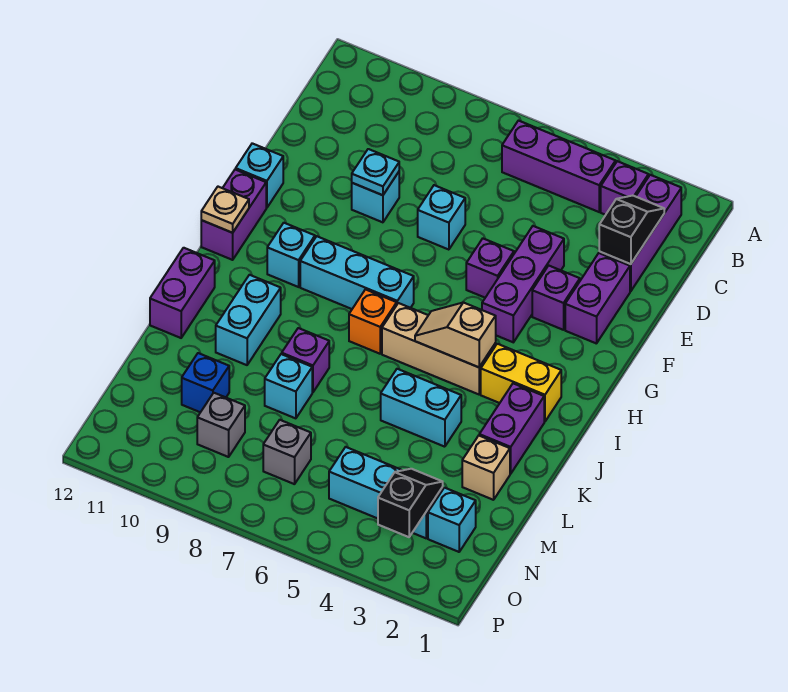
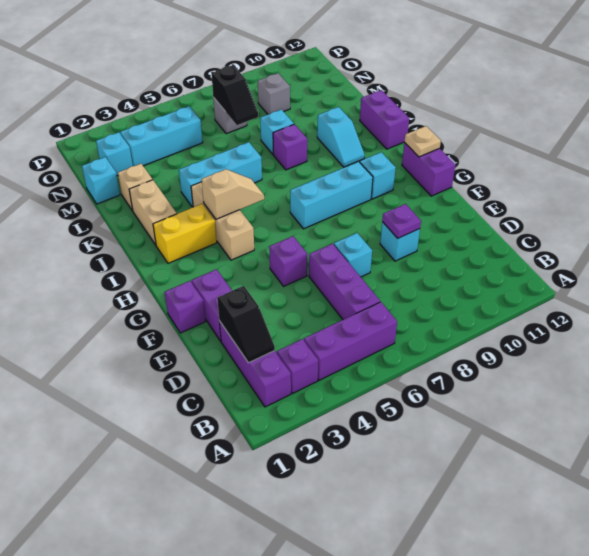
purple brick E4:G4 level 1 -> purple brick C6:E6 level 1
cyan plate E9 level 2 -> purple plate E9 level 2
purple brick F3 level 1 -> purple brick F1 level 1
cyan brick F12 level 1 -> cyan brick M1 level 1
tan brick I4:I6 level 1 -> tan brick H4:J4 level 1
orange brick I7 level 1 -> none
purple brick J2:K2 level 1 -> tan brick J2:K2 level 1
cyan brick J10:K10 level 1 -> cyan slope J10:K10 level 1 top K
cyan brick K4:K5 level 1 -> cyan brick K4:K6 level 1
blue brick M10 level 1 -> none
black slope N3:O3 level 2 top O -> black slope M7:N7 level 2 top N

